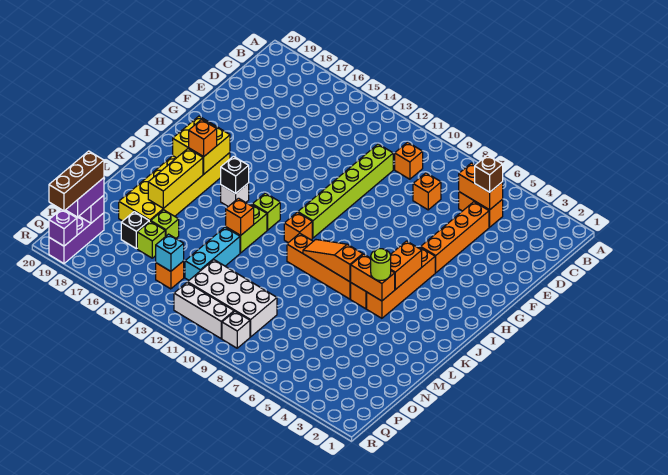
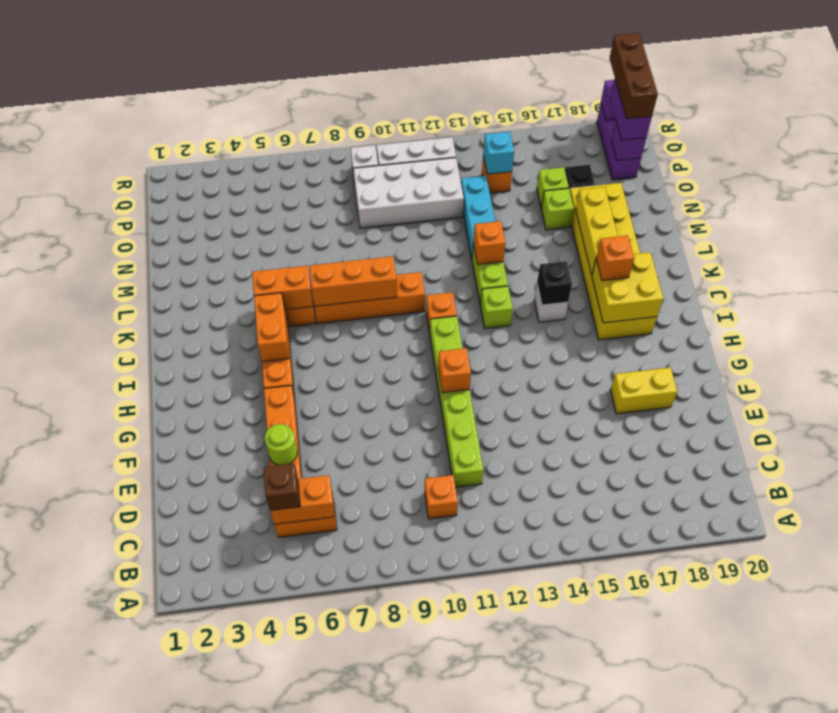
orange brick D8 level 1 -> orange brick G11 level 2
none -> yellow brick F17:F18 level 1
lime round brick K5 level 3 -> lime round brick E5 level 2
orange slope K7:K9 level 2 top 7 -> orange brick K7:K9 level 2

